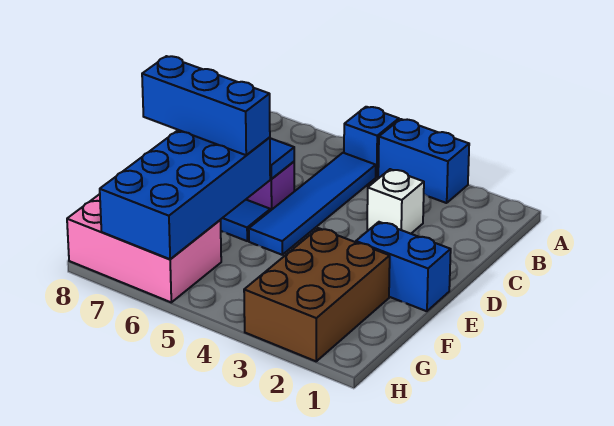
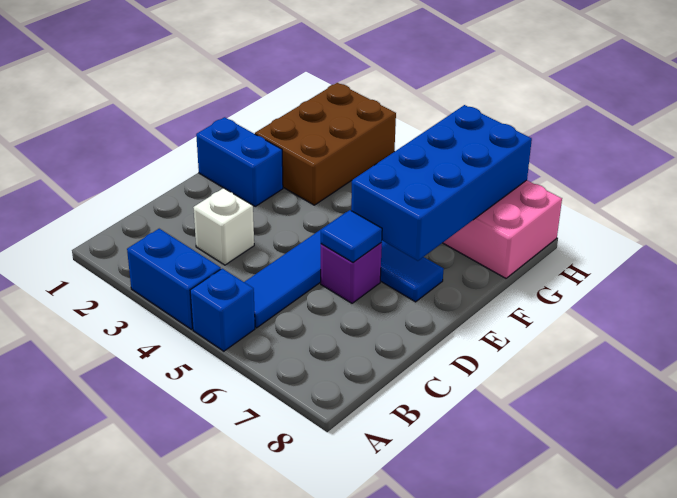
blue brick E6:E8 level 3 -> none

